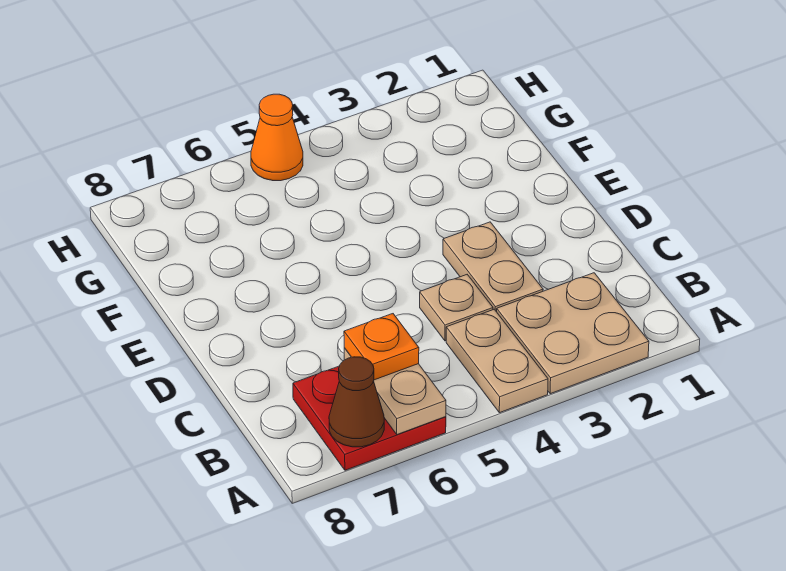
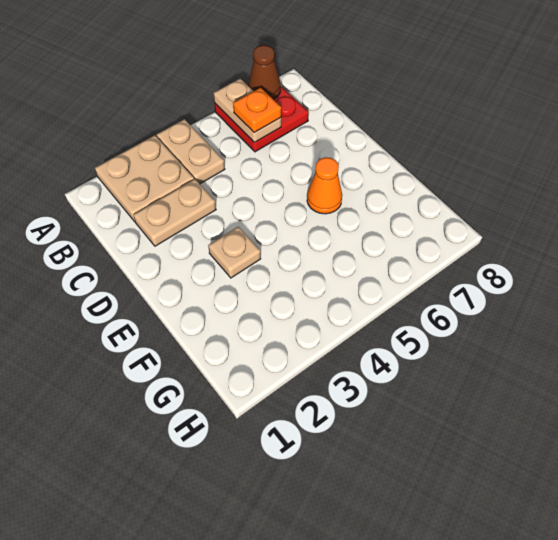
tan plate C3:D3 level 1 -> tan plate C2:C3 level 1
tan plate C4 level 1 -> tan plate E3 level 1
orange cone H5 level 1 -> orange cone E6 level 1

